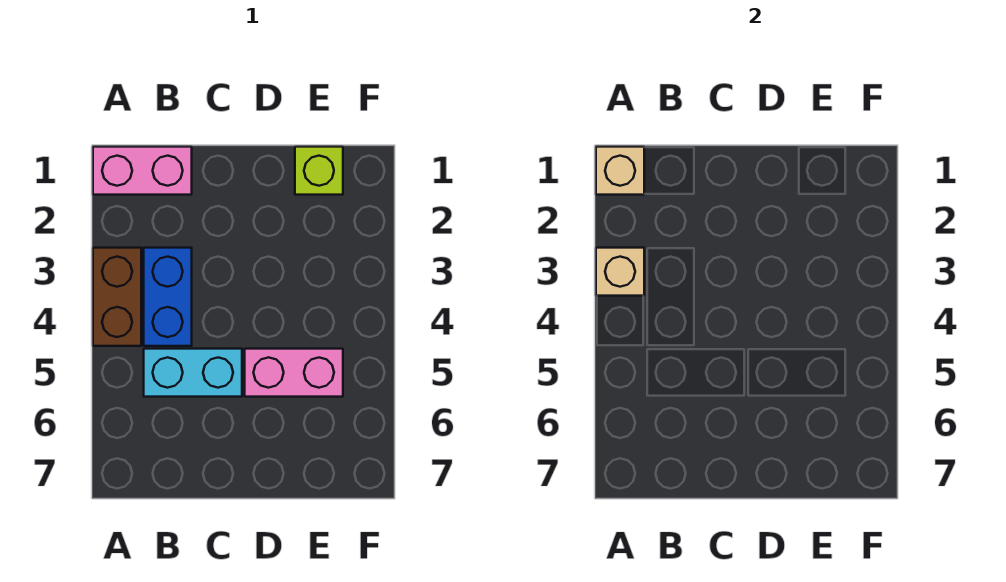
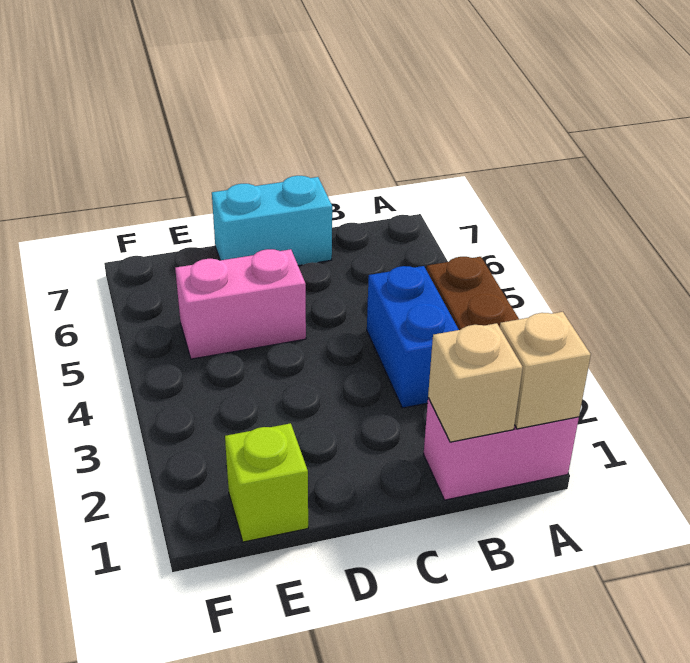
tan brick A3 level 2 -> tan brick B1 level 2
cyan brick B5:C5 level 1 -> cyan brick C7:D7 level 1

